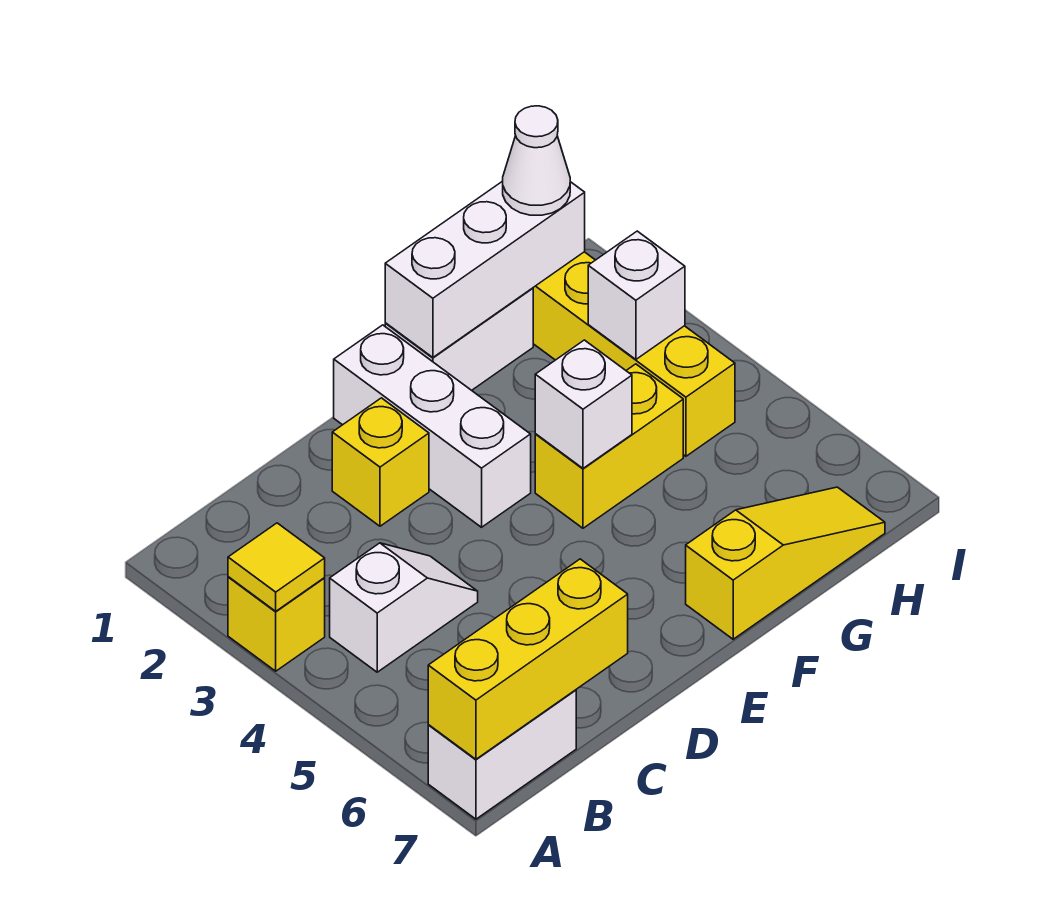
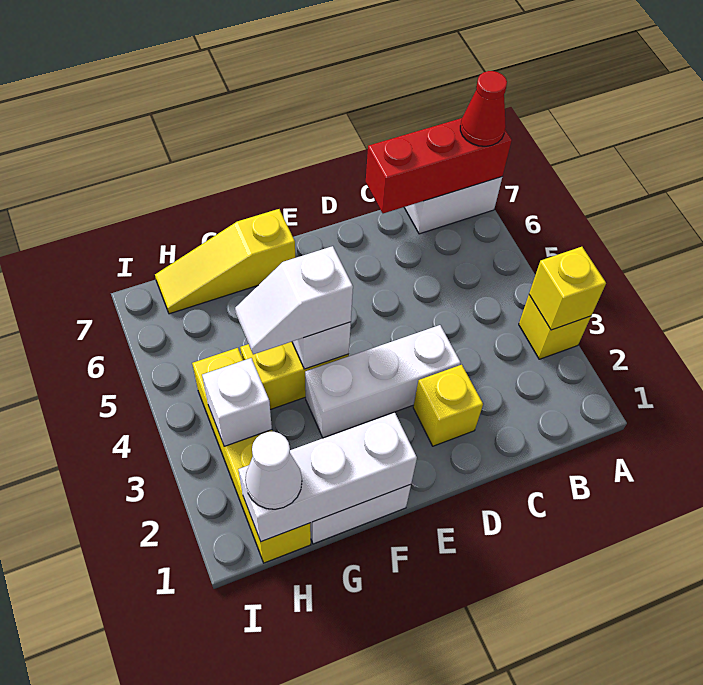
yellow tile A3 level 2 -> yellow brick A3 level 2
yellow brick A7:C7 level 2 -> red brick A7:C7 level 2
none -> red cone A7 level 3
white slope B4:C4 level 1 top B -> white slope F4:G4 level 3 top F
white brick E1:E3 level 1 -> white brick D3:F3 level 1

